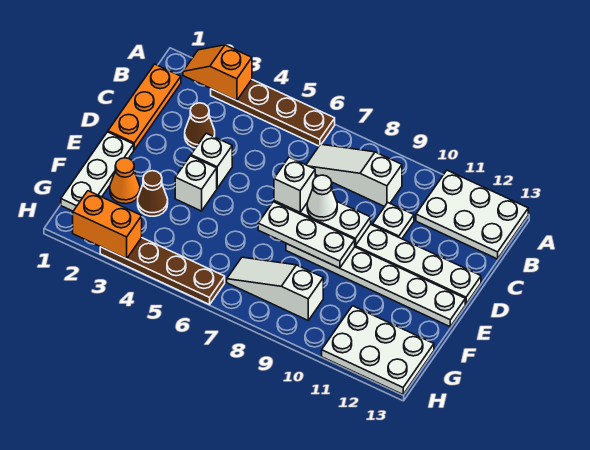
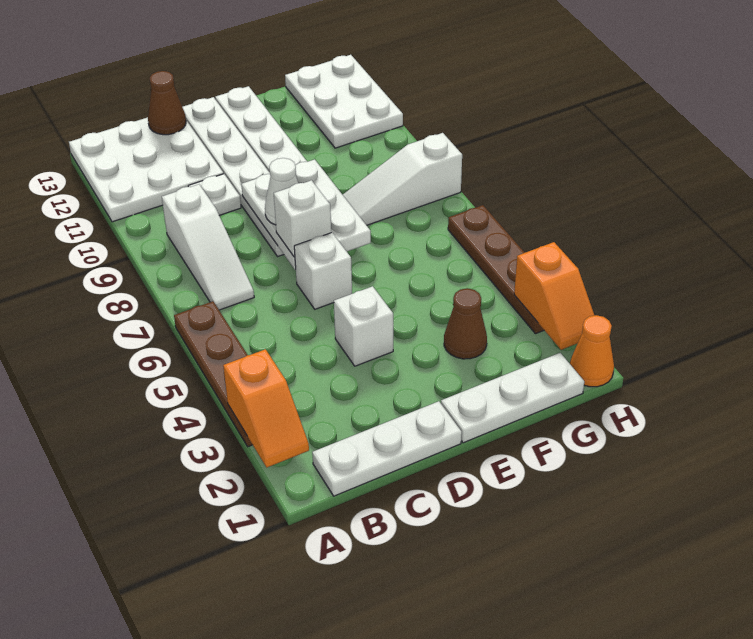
white plate A11:B13 level 1 -> white plate A11:C13 level 1
orange plate B1:D1 level 1 -> white plate B1:D1 level 1
brown cone C3 level 1 -> brown cone C13 level 2
white brick E4 level 1 -> white brick D6 level 1
orange cone F2 level 1 -> orange cone H1 level 1
white slope G7:G9 level 1 top 9 -> white slope F8:H8 level 1 top H
orange brick H2:H3 level 2 -> orange slope H2:H3 level 2 top 3

